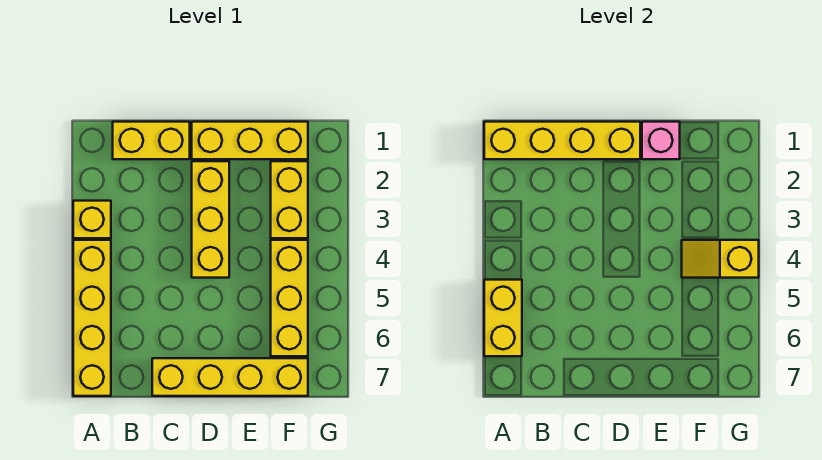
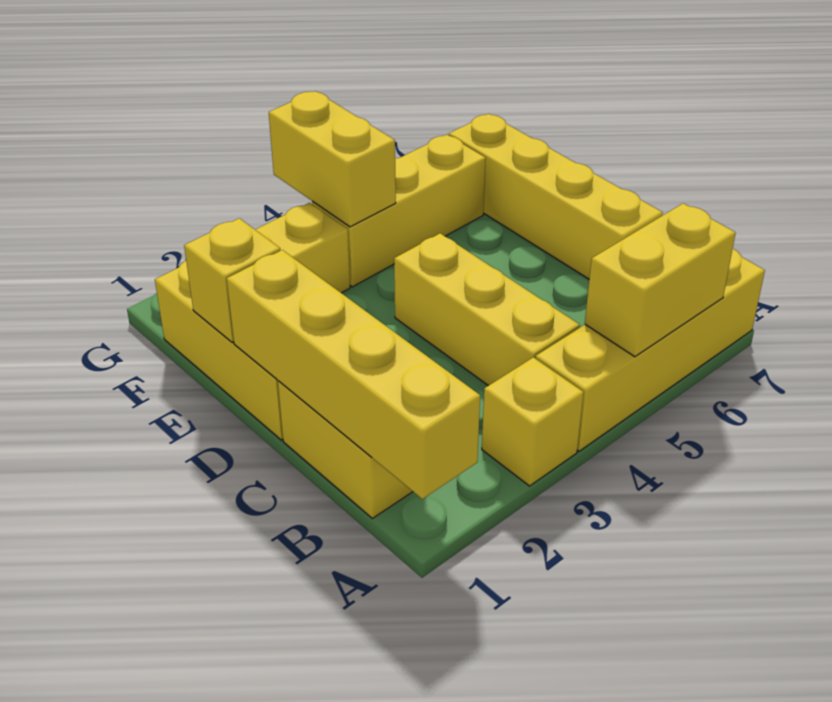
yellow brick D2:D4 level 1 -> yellow brick B4:D4 level 1
pink brick E1 level 2 -> yellow brick E1 level 2
yellow slope F4:G4 level 2 top G -> yellow brick F4:G4 level 2

